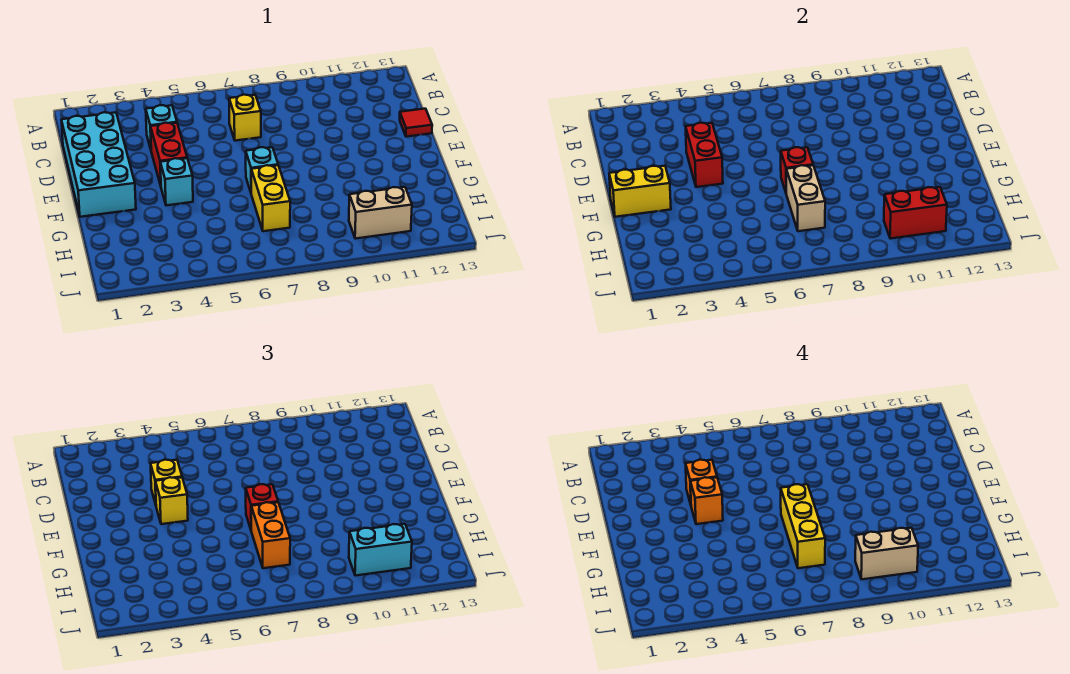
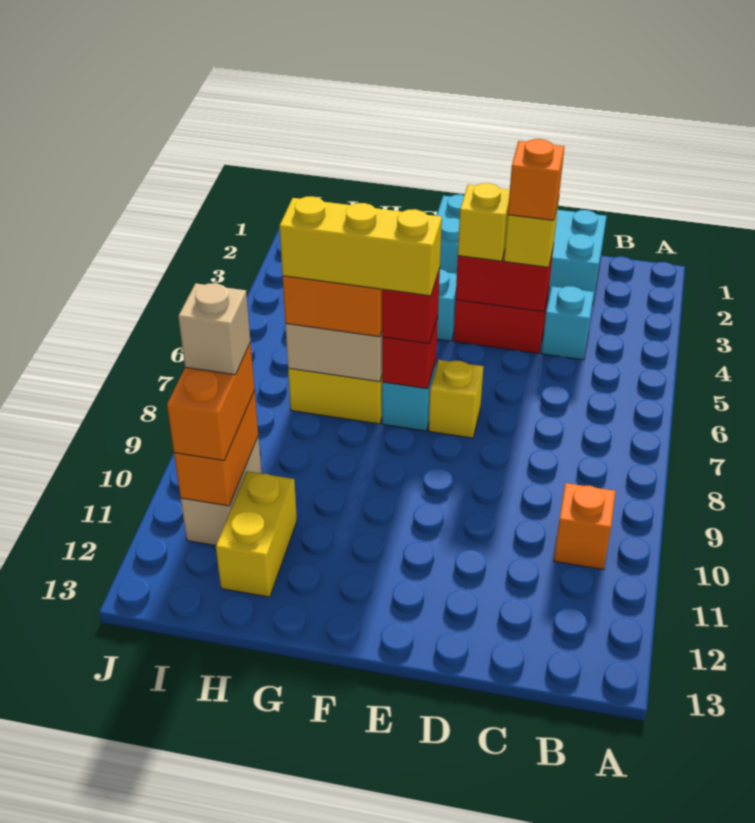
yellow brick C7 level 1 -> yellow brick E7 level 1
red tile D13 level 1 -> none
orange brick E4 level 4 -> orange brick B10 level 1
yellow brick F1:F2 level 2 -> yellow brick H11:H12 level 1
tan brick I9:I10 level 4 -> tan brick I10 level 4
red brick I10:I11 level 2 -> orange brick I10:I11 level 2
cyan brick I10:I11 level 3 -> orange brick I10:I11 level 3

